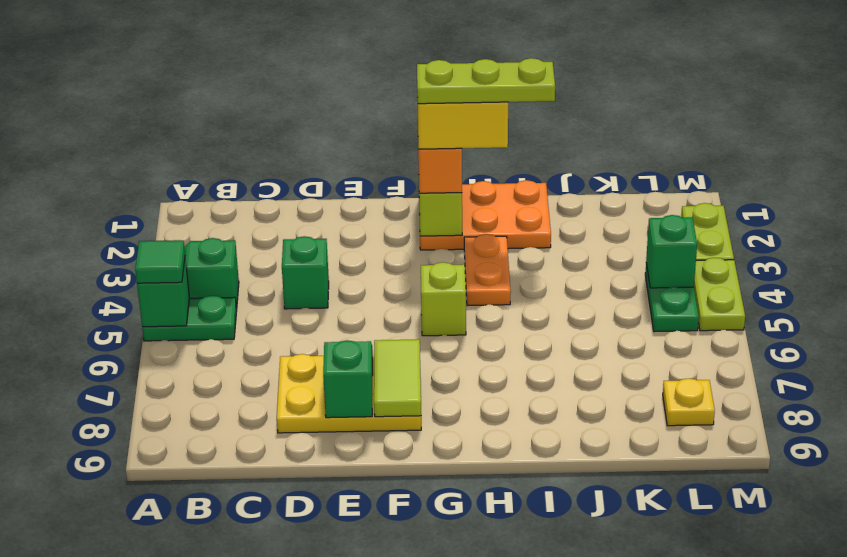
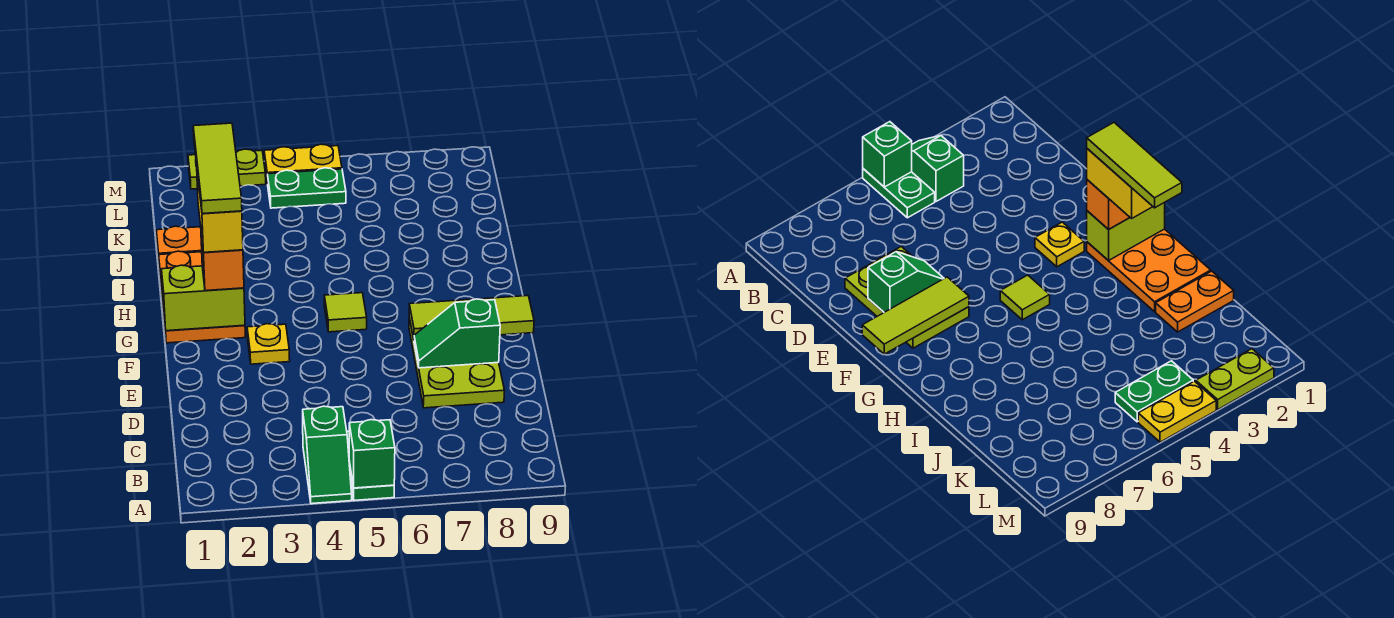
green tile A5 level 3 -> none
green brick D4 level 1 -> none
yellow plate D7:F8 level 1 -> lime plate D7:F8 level 1
lime tile F7:F8 level 2 -> lime tile F7:F9 level 2
lime plate G2:I2 level 5 -> lime tile G2:I2 level 5
lime brick G5 level 1 -> lime tile G5 level 1
orange plate H3:H4 level 1 -> orange plate J1:J2 level 1
green brick L4 level 2 -> none
yellow plate L8 level 1 -> yellow plate F3 level 1
lime plate M4:M5 level 1 -> yellow plate M4:M5 level 1

